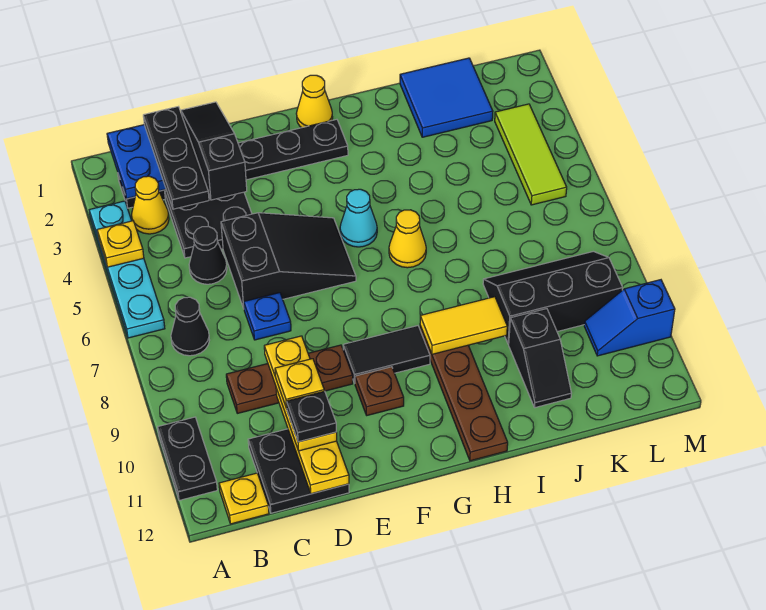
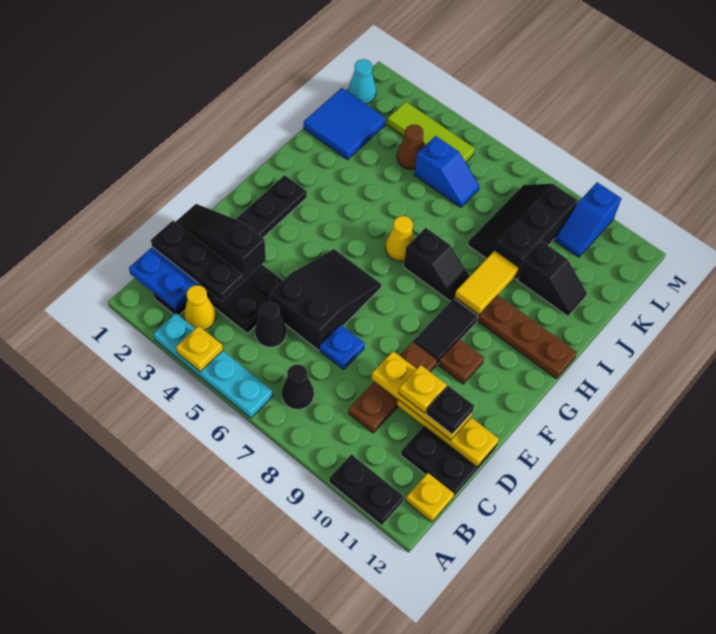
yellow cone G1 level 1 -> none
cyan cone G5 level 1 -> cyan cone L1 level 1
none -> black slope H7:H8 level 1 top 7
none -> brown cone K4 level 1
none -> blue slope K5:K6 level 1 top 5

